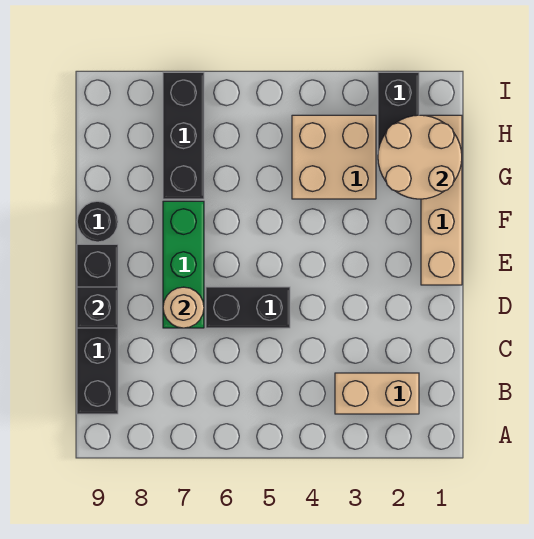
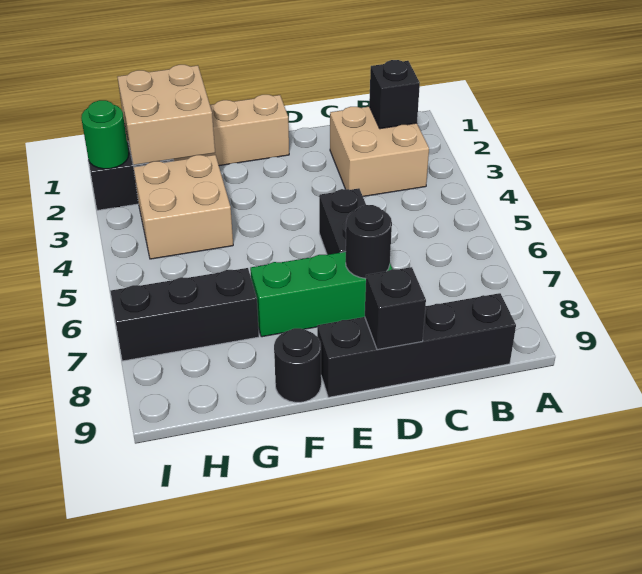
tan brick B2:B3 level 1 -> tan brick B2:C3 level 1
none -> black brick B2 level 2
tan round brick D7 level 2 -> black round brick D7 level 2
tan round brick G1:H2 level 2 -> tan brick G1:H2 level 2
none -> green round brick I2 level 2

